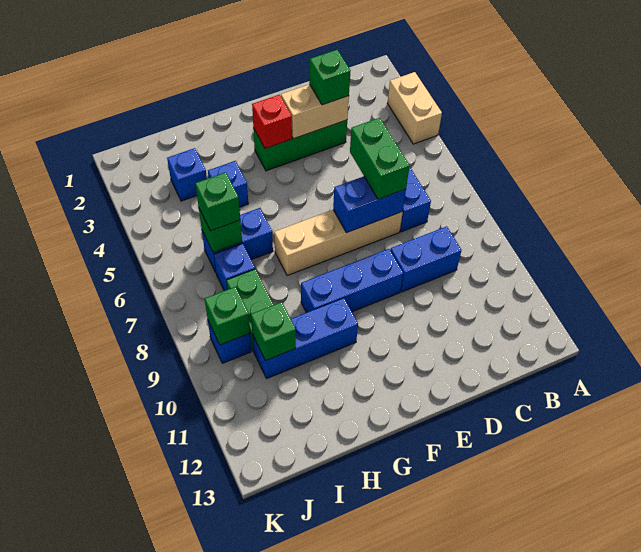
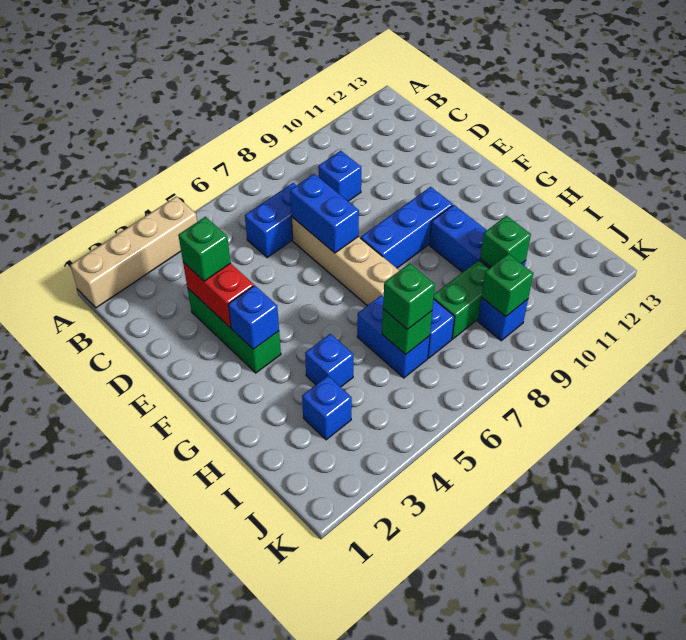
tan brick A3:A4 level 1 -> tan brick A1:A4 level 1
blue brick C9:D9 level 1 -> blue brick C9 level 1
tan brick D3:E3 level 2 -> red brick D3:E3 level 2
green brick D6:D7 level 3 -> none
blue brick E9:G9 level 1 -> blue brick F8:F10 level 1
red brick F3 level 2 -> blue brick F3 level 2

